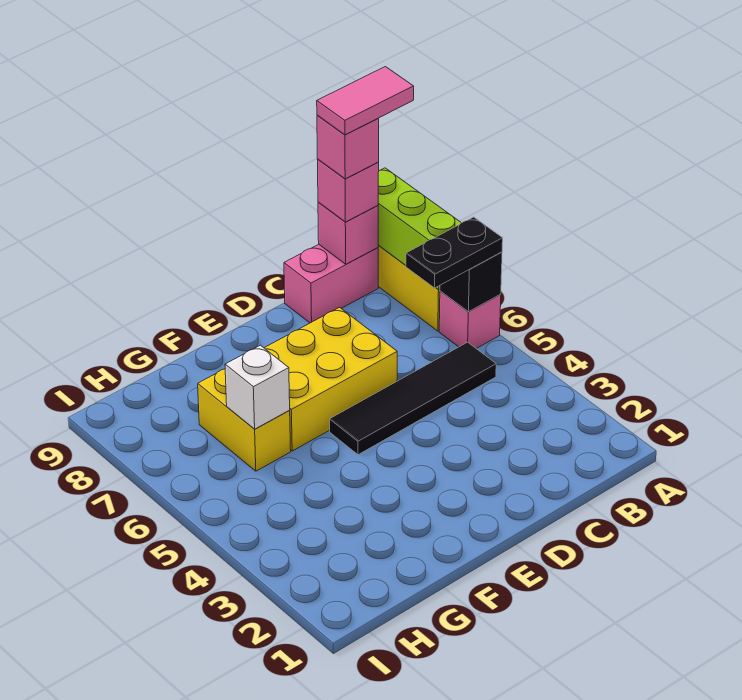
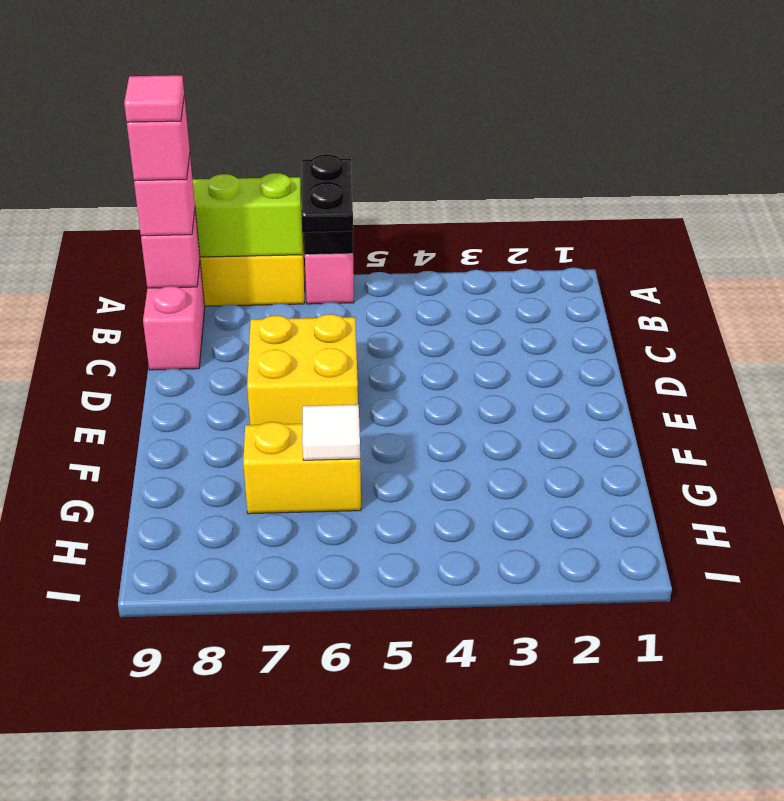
pink tile A9:B9 level 5 -> pink tile B9 level 5
black tile B5:E5 level 1 -> none
yellow brick D6:F7 level 1 -> yellow brick D6:E7 level 1
white brick G6 level 2 -> white tile G6 level 2

